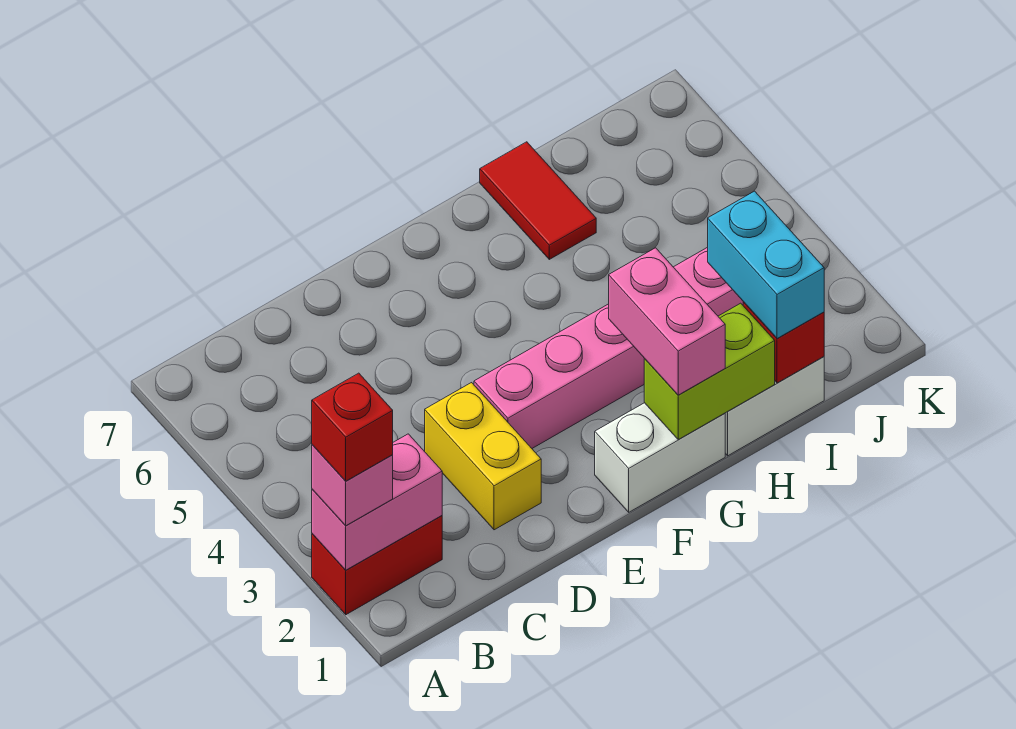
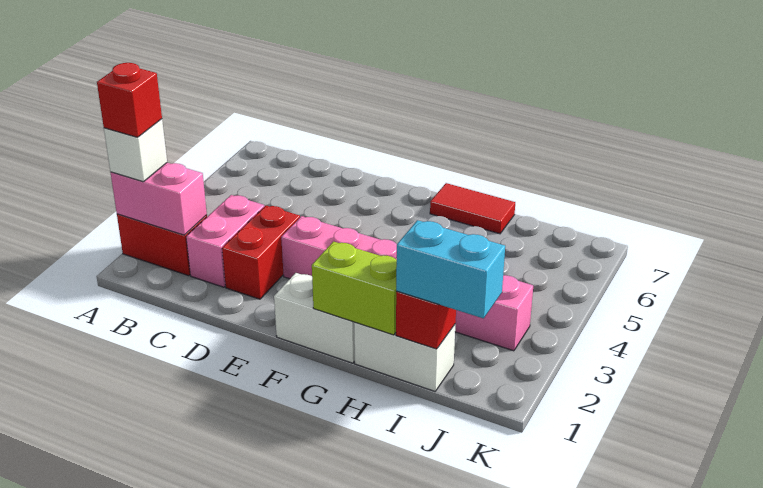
pink brick A2 level 3 -> white brick A2 level 3
yellow brick D2:D3 level 1 -> red brick D2:D3 level 1
pink brick G1:G2 level 3 -> pink brick C2:C3 level 1
red tile H6:H7 level 1 -> red tile G7:H7 level 1
cyan brick I1:I2 level 3 -> cyan brick I1:J1 level 3

